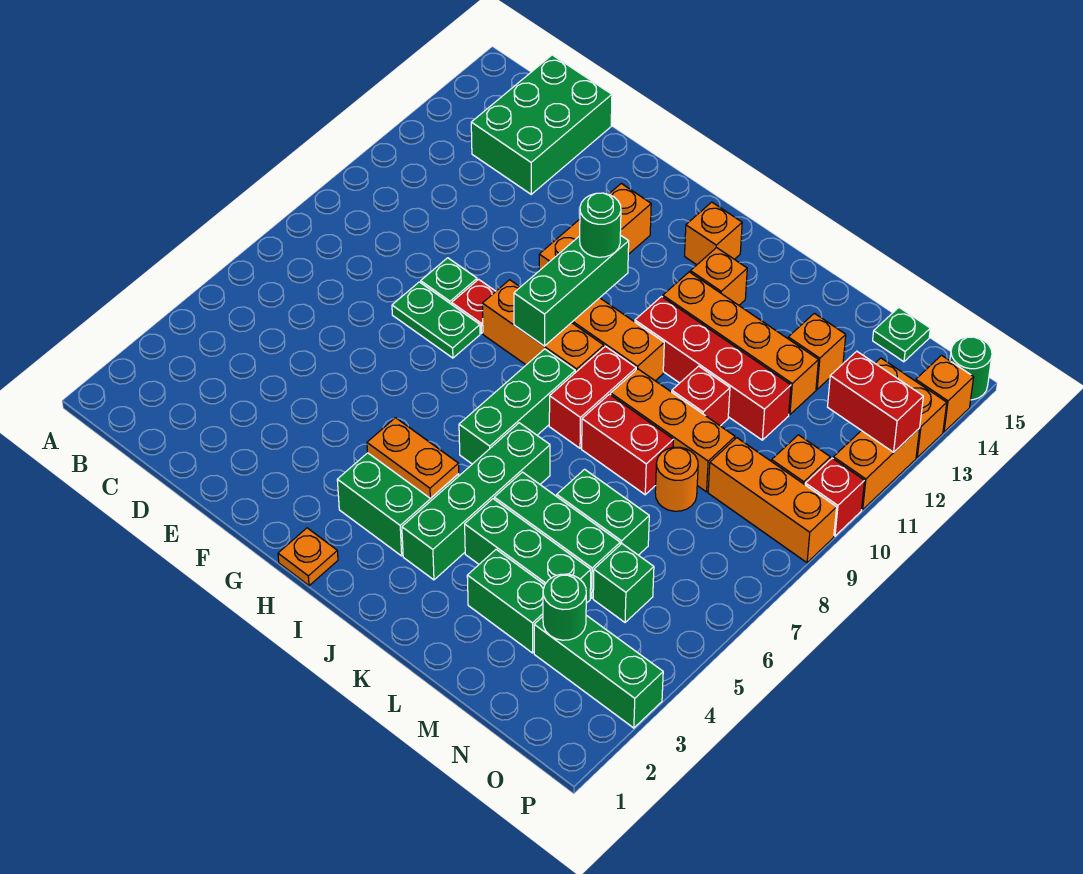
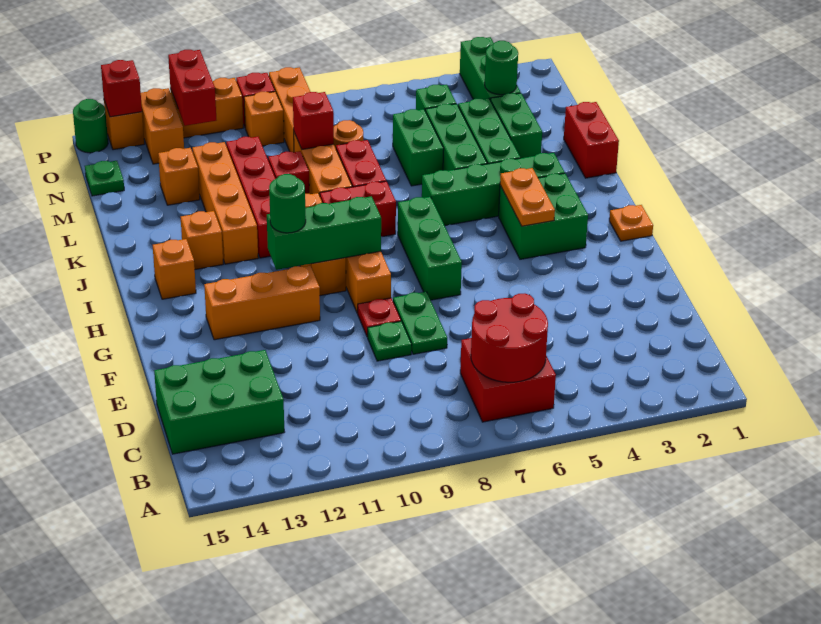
none -> red brick B6:C7 level 1
none -> red round brick B6:C7 level 2
green brick I6:I8 level 1 -> green brick G7:I7 level 1
none -> red brick K1:L1 level 1
none -> red brick M9 level 2
none -> red brick P14 level 2

